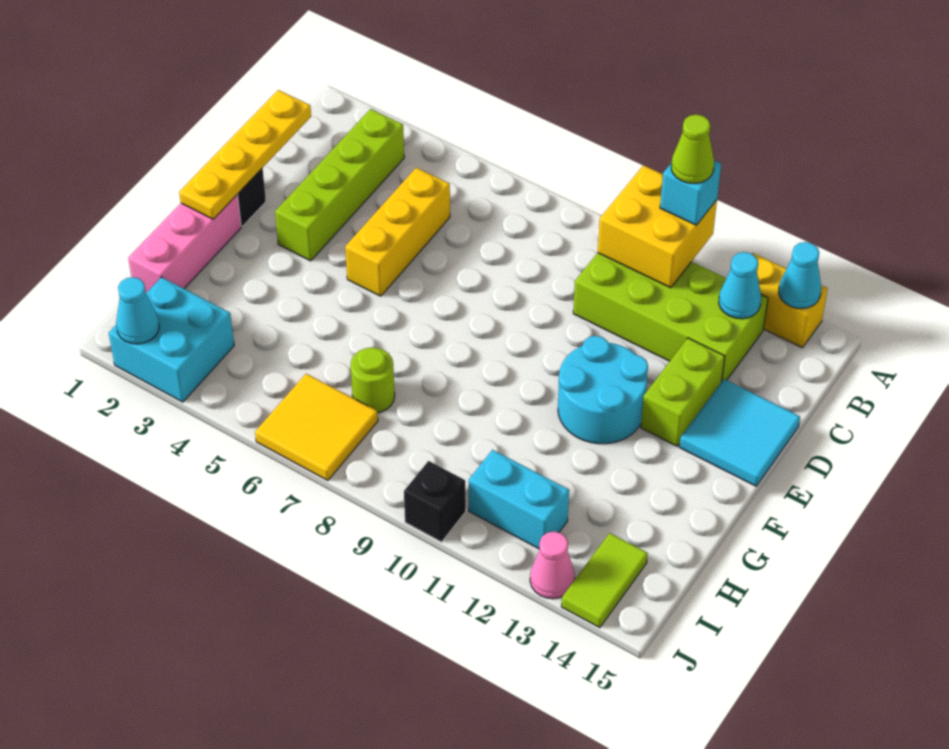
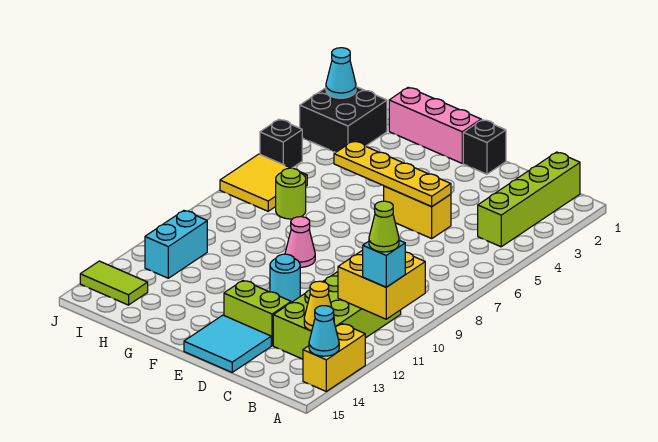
lime brick B3:E3 level 1 -> lime brick B1:B4 level 1
cyan cone B13 level 2 -> yellow cone B13 level 2
yellow plate C1:F1 level 2 -> yellow plate D5:G5 level 2
yellow brick C5:E5 level 1 -> yellow brick D5:E5 level 1
cyan round brick E11:F12 level 1 -> cyan round brick E11 level 1
cyan brick I2:J3 level 1 -> black brick I2:J3 level 1
black brick J10 level 1 -> black brick J5 level 1
pink cone J13 level 1 -> pink cone F9 level 1

